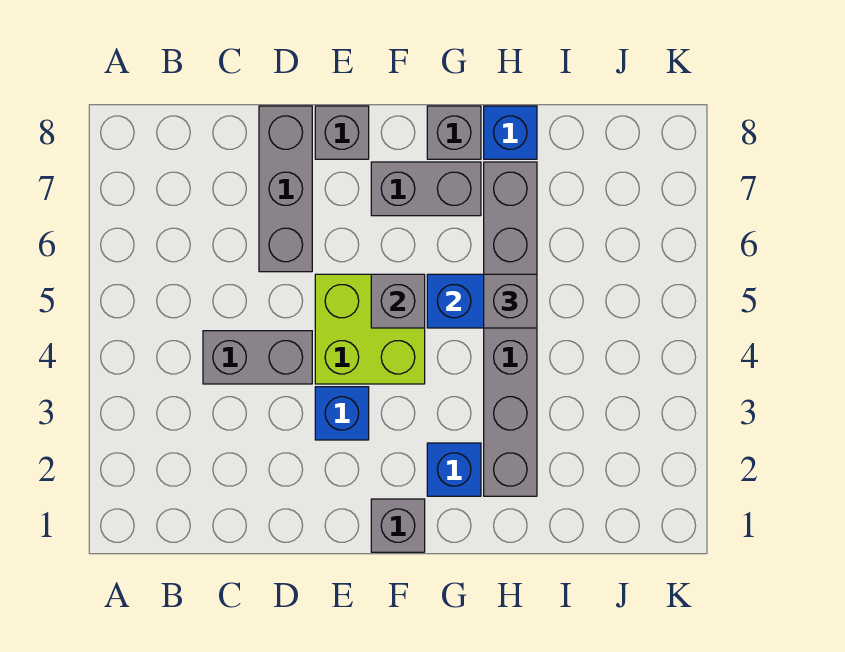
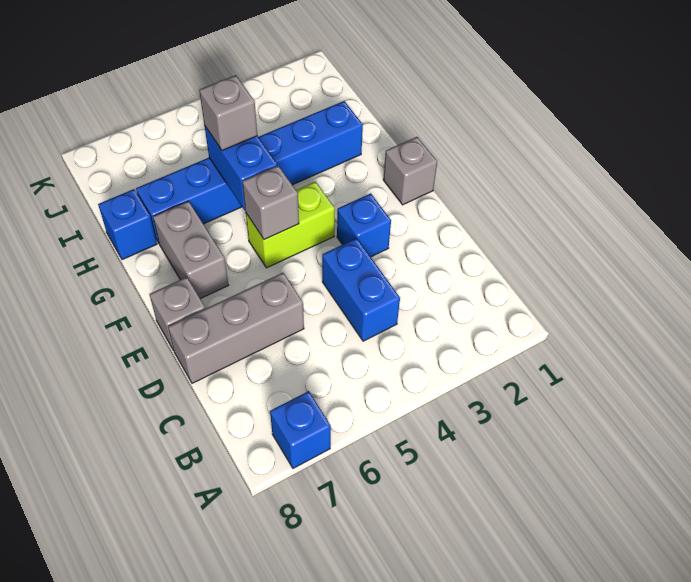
grey brick C4:D4 level 1 -> blue brick C4:D4 level 1
lime brick E4:F5 level 1 -> lime brick F4:F5 level 1
blue brick G2 level 1 -> blue brick A7 level 1
grey brick G8 level 1 -> none
grey brick H2:H7 level 1 -> blue brick H2:H7 level 1

